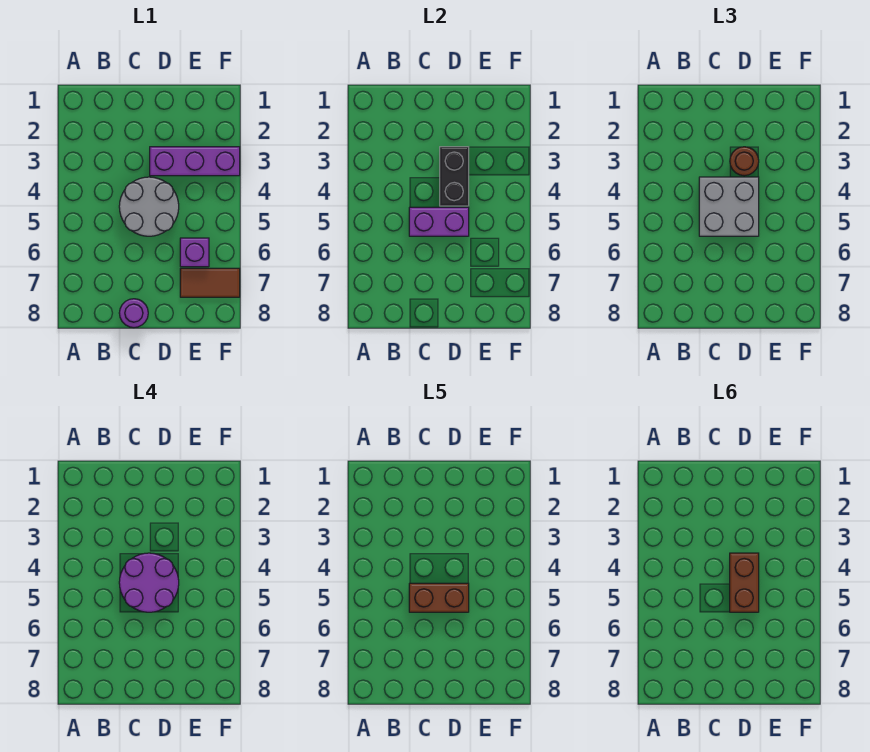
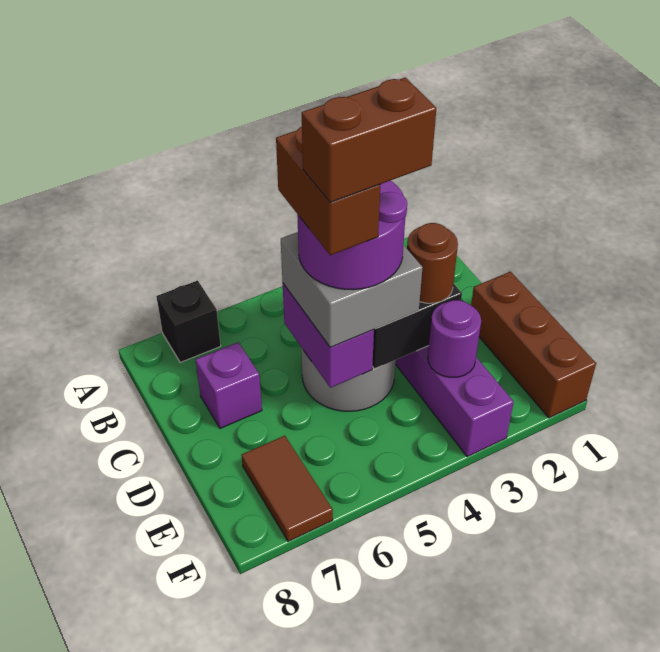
none -> black brick A7 level 1
purple round brick C8 level 1 -> purple round brick E3 level 2
none -> brown brick D1:F1 level 1
purple brick E6 level 1 -> purple brick C7 level 1

